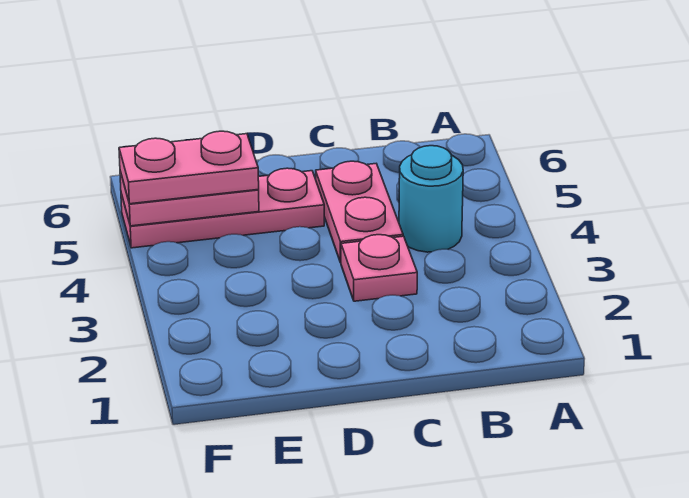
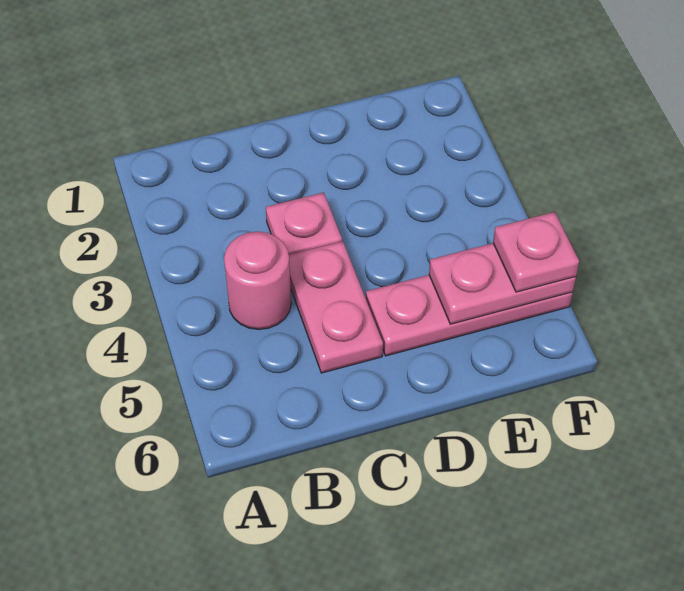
cyan round brick B4 level 1 -> pink round brick B4 level 1
pink plate E5:F5 level 3 -> pink plate F5 level 3

